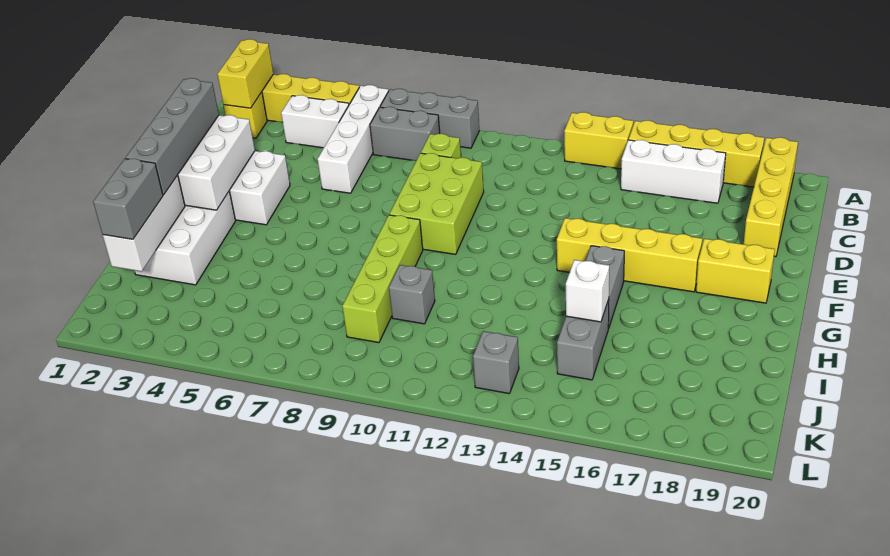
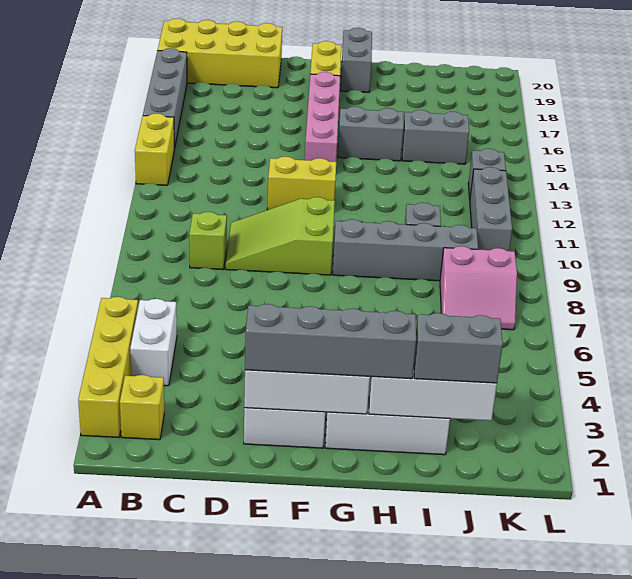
yellow brick A2:B2 level 2 -> yellow brick E12:F12 level 1
white brick A6:D6 level 1 -> none
grey brick A7:A9 level 1 -> grey brick K10:K12 level 1
yellow brick A15:A18 level 1 -> grey brick A15:A18 level 1
yellow brick A19:D19 level 1 -> yellow brick A19:D20 level 1
grey brick B7:B8 level 1 -> grey brick G19:G20 level 1
white brick B15:B17 level 1 -> none
lime brick D9:F10 level 1 -> lime slope D9:F10 level 1 top F
yellow brick F14:F17 level 1 -> pink brick F14:F17 level 1
lime brick G9:J9 level 1 -> grey brick G9:J9 level 1
white brick I15 level 2 -> none
none -> pink slope J7:K8 level 1 top 8

